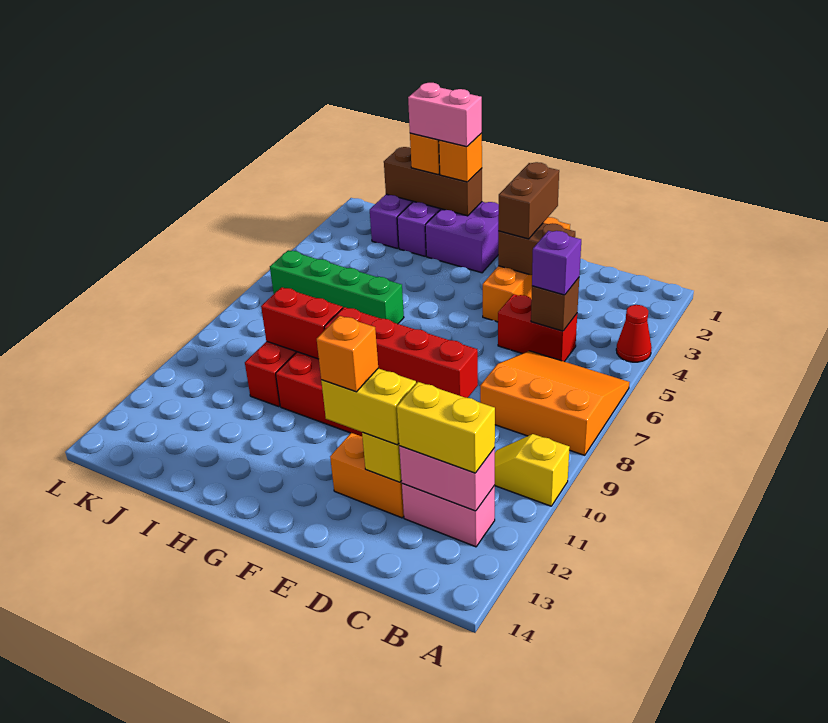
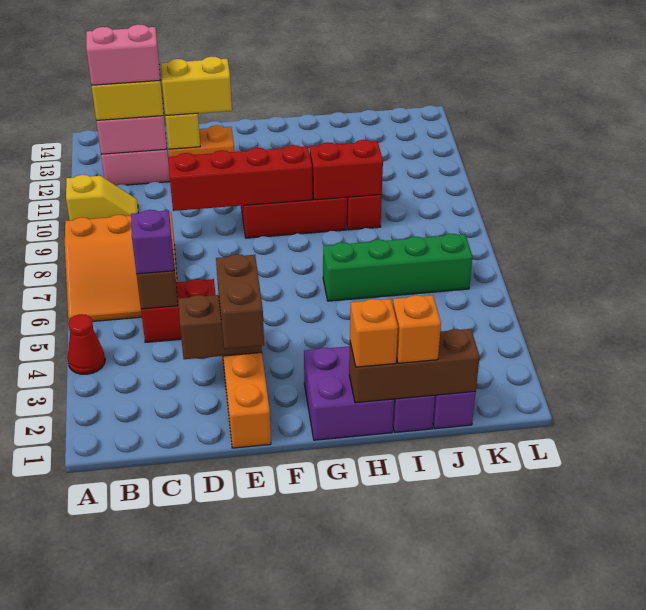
orange brick E12 level 4 -> none
pink brick H1:I1 level 4 -> pink brick B12:C12 level 4

